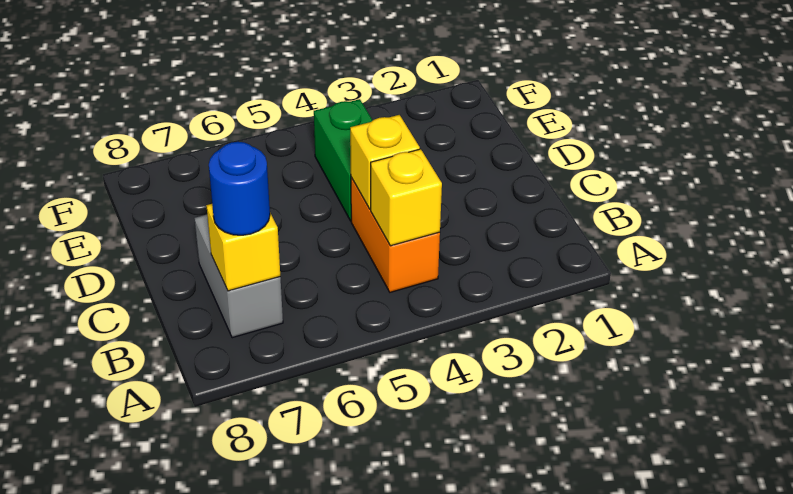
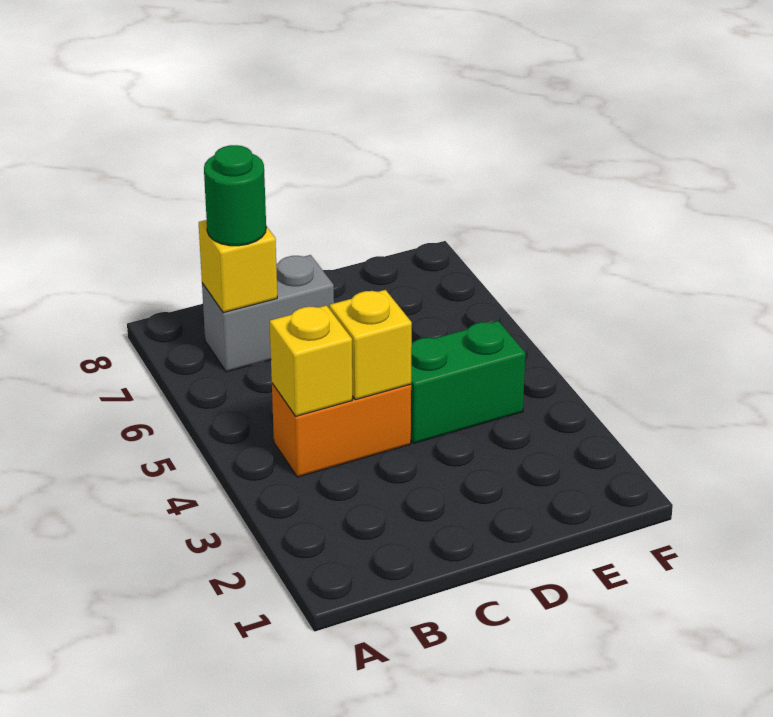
blue round brick B7 level 3 -> green round brick B7 level 3

